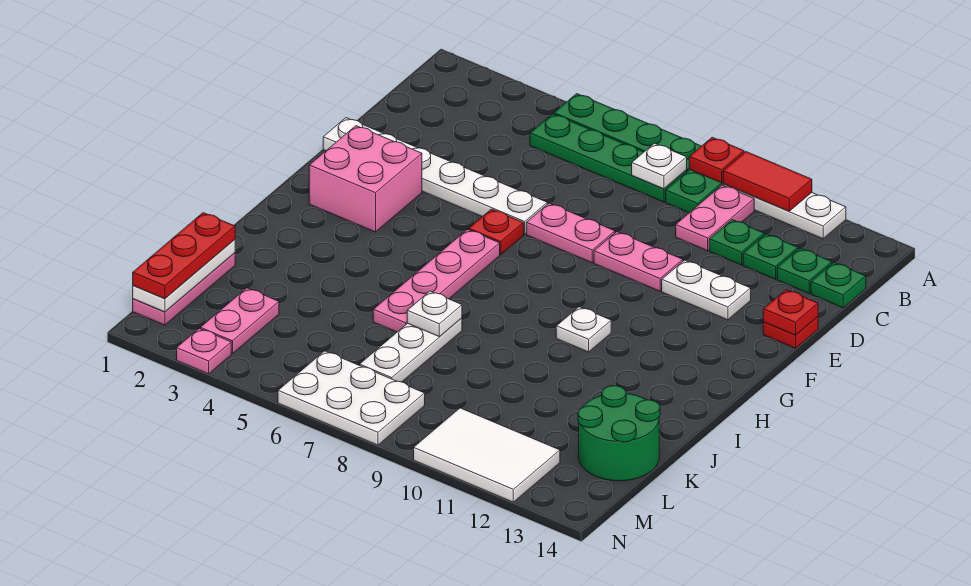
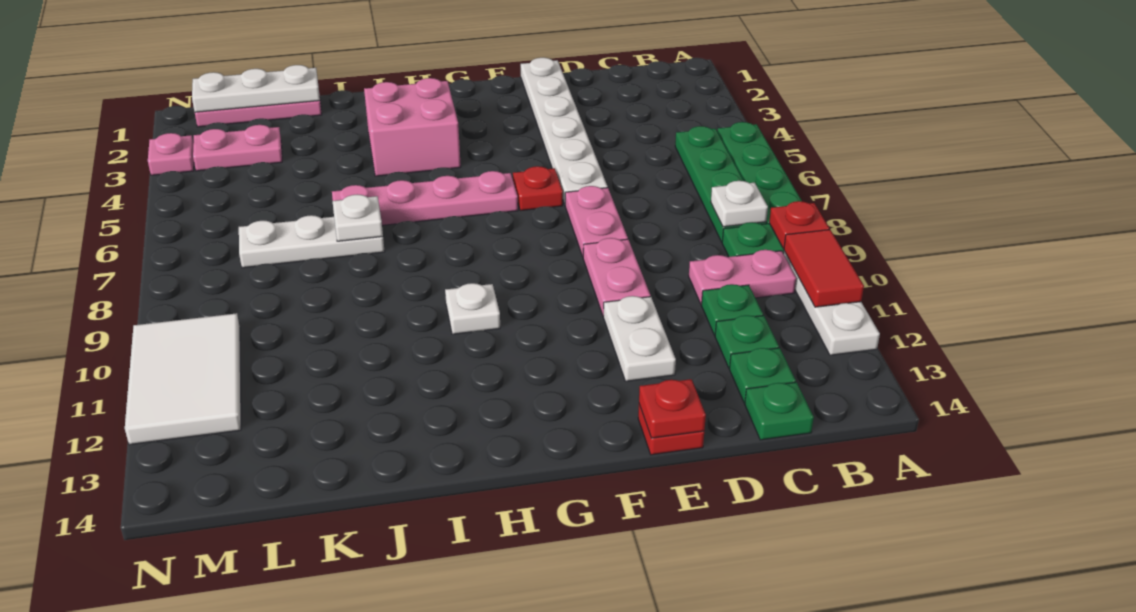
pink brick F2:G3 level 1 -> pink brick H3:I4 level 1
red plate K1:M1 level 3 -> none
green round brick K13:L14 level 1 -> none
white plate M6:N8 level 1 -> none

